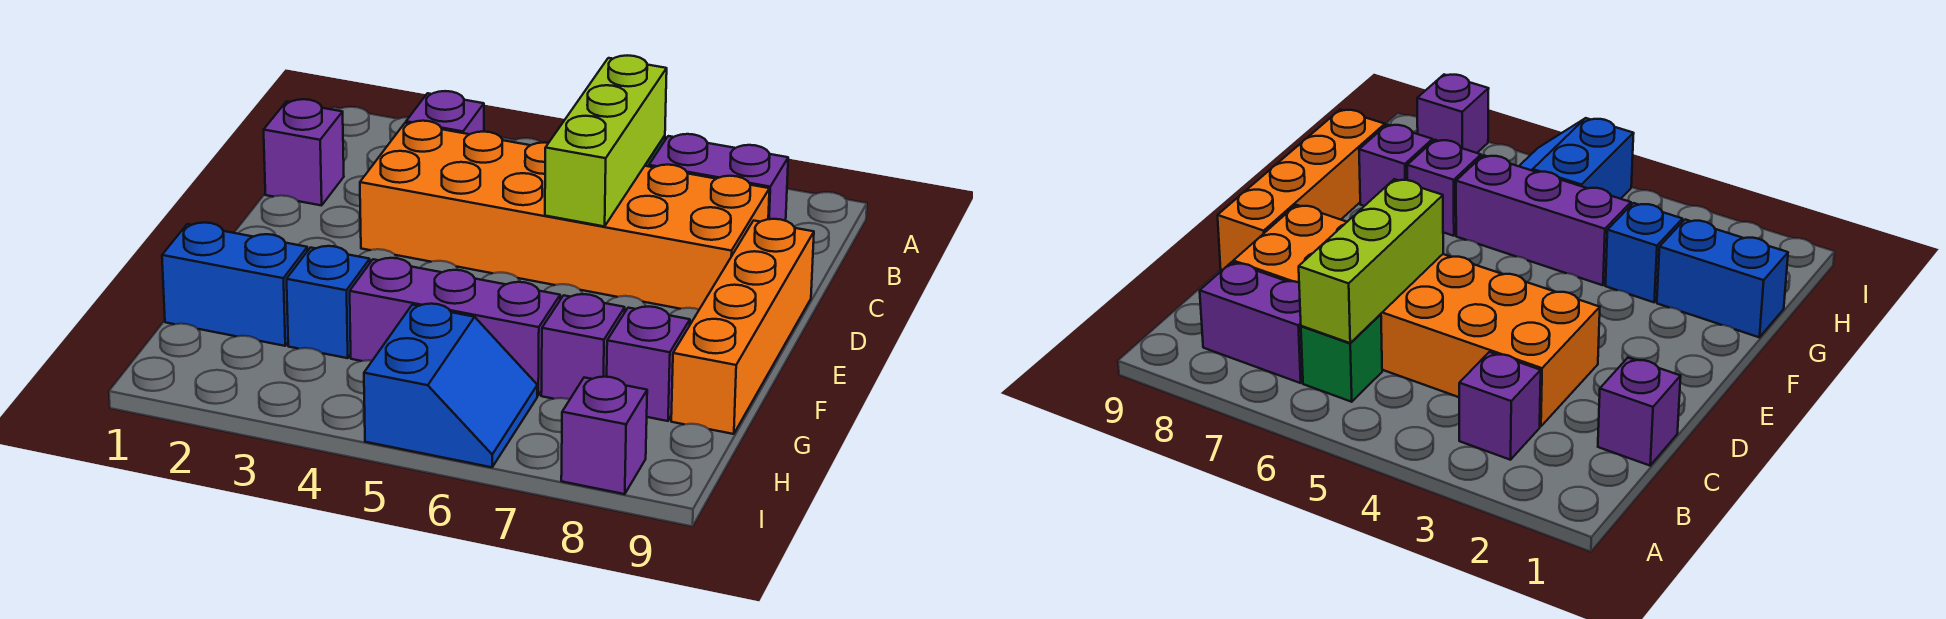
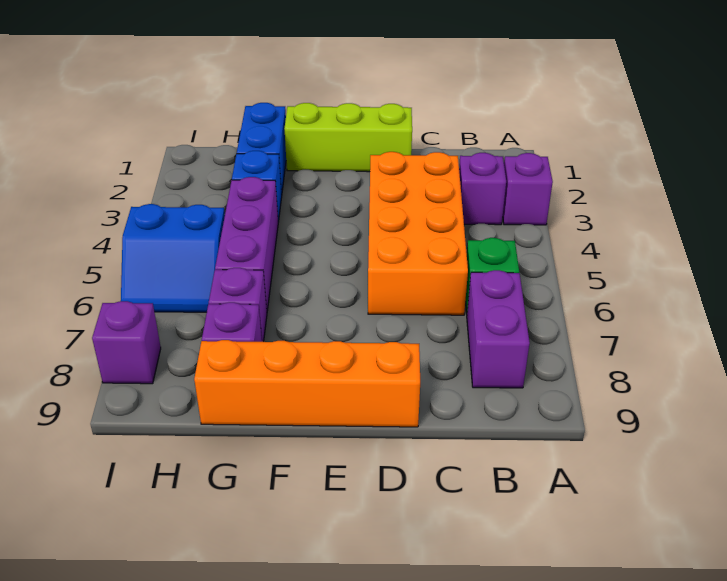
lime brick B6:D6 level 2 -> lime brick D1:F1 level 1
purple brick C1 level 1 -> purple brick A3 level 1
orange brick C3:D8 level 1 -> orange brick C3:D6 level 1

